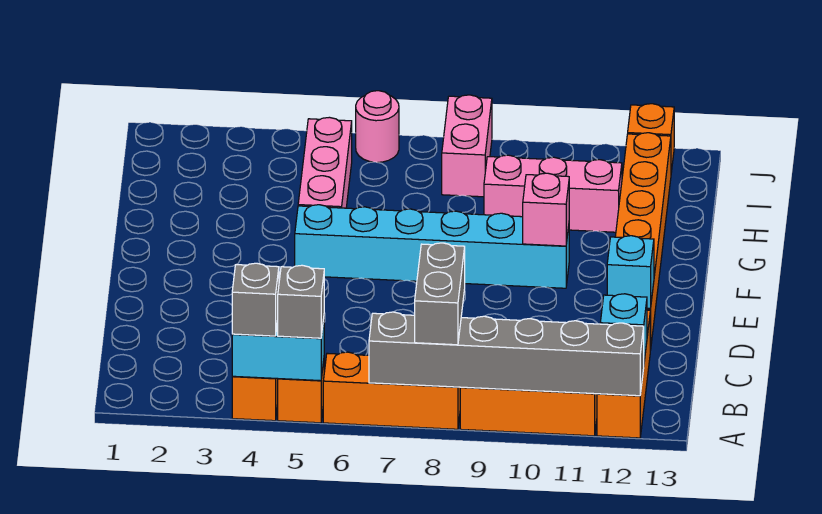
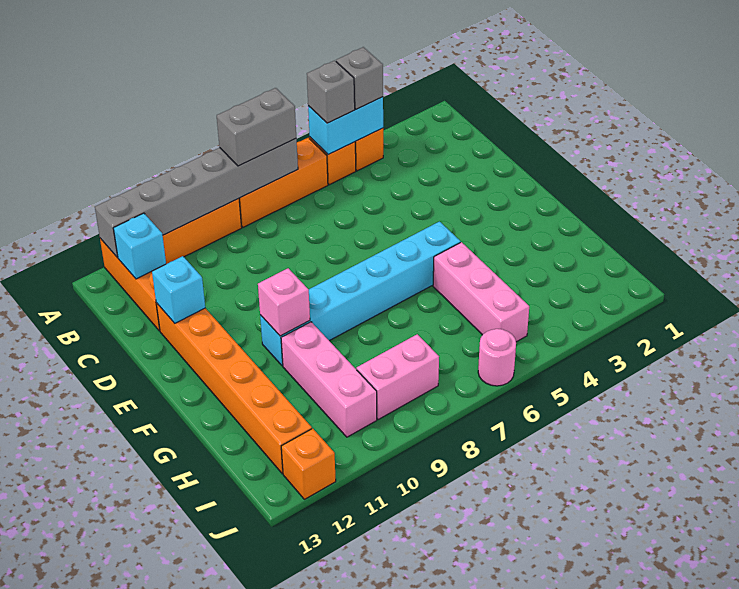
grey brick A8:B8 level 3 -> grey brick A7:A8 level 3
pink brick H9:H11 level 1 -> pink brick G10:I10 level 1
pink brick I8:J8 level 1 -> pink brick I8:I9 level 1

